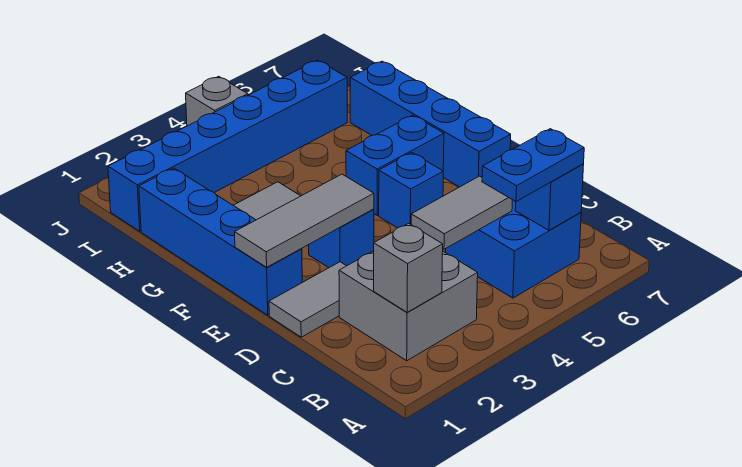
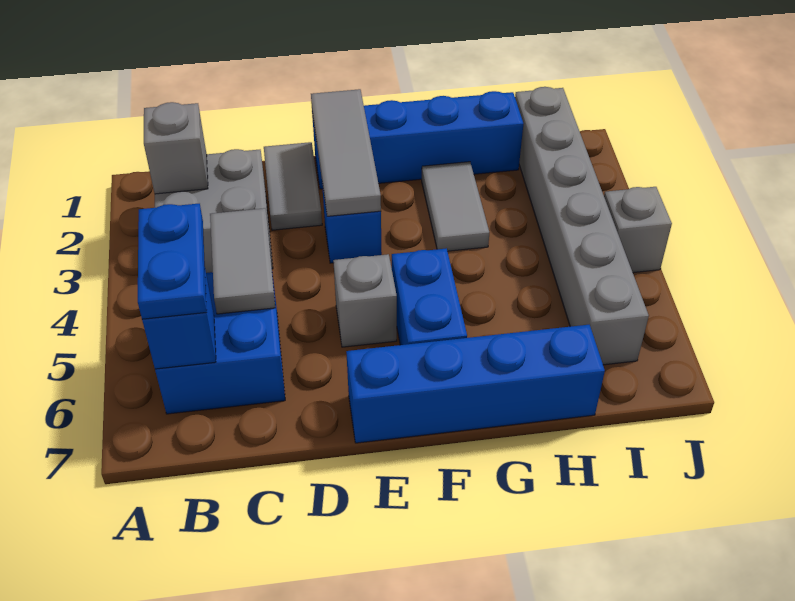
blue brick E5 level 1 -> grey brick E5 level 1
blue brick I1:I6 level 1 -> grey brick I1:I6 level 1

